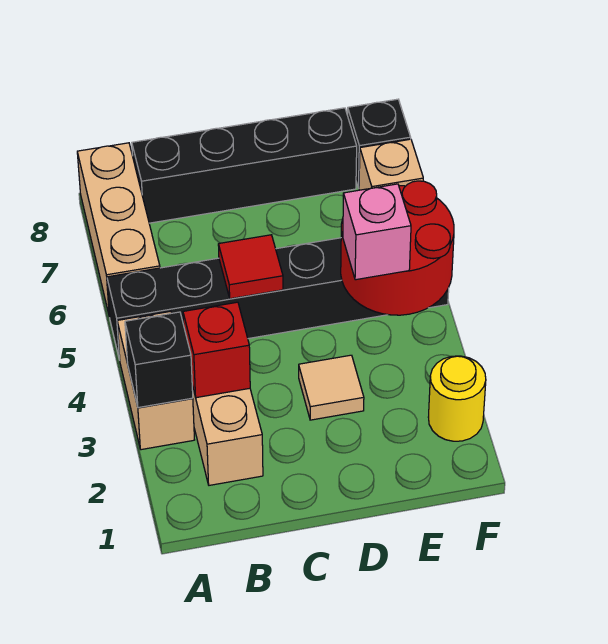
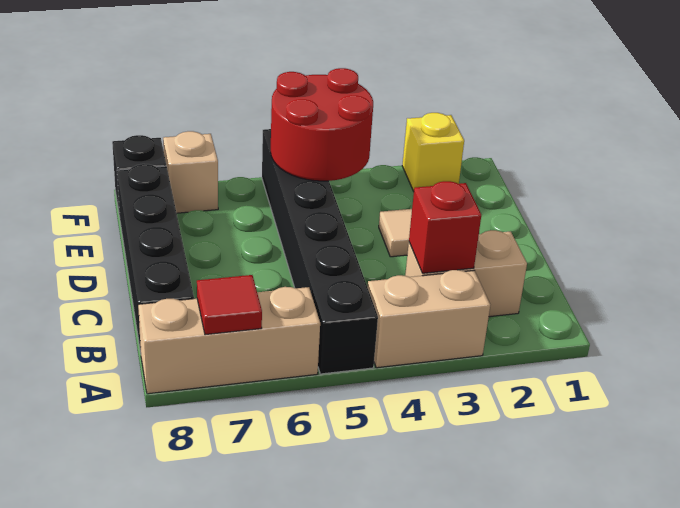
black brick A3 level 2 -> none
red tile C5 level 2 -> red tile A7 level 2
pink brick E4 level 3 -> none
yellow round brick F2 level 1 -> yellow brick F2 level 1

